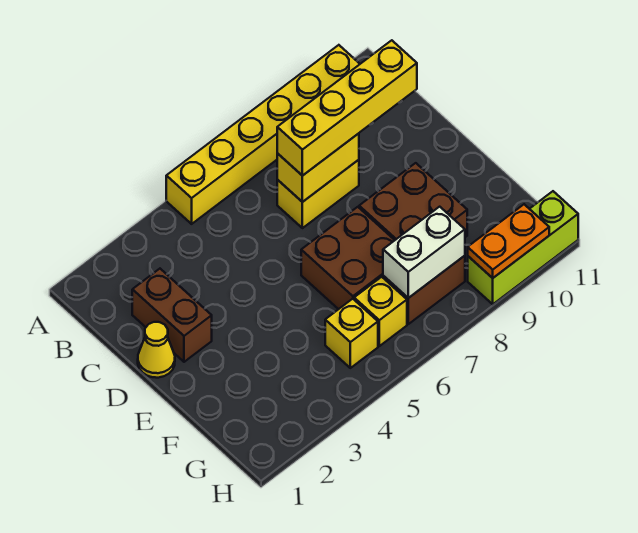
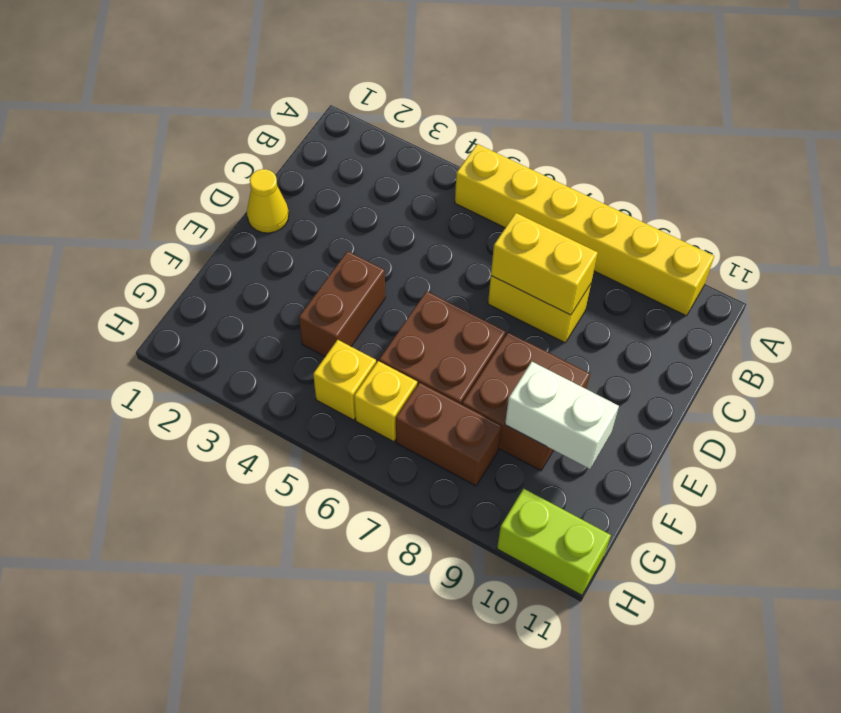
brown brick C2:D2 level 1 -> brown brick E4:F4 level 1
yellow brick C7:C10 level 3 -> none
white brick G7:G8 level 2 -> white brick F9:F10 level 2
lime brick H9:H11 level 1 -> lime brick H10:H11 level 1
orange plate H9:H10 level 2 -> none

